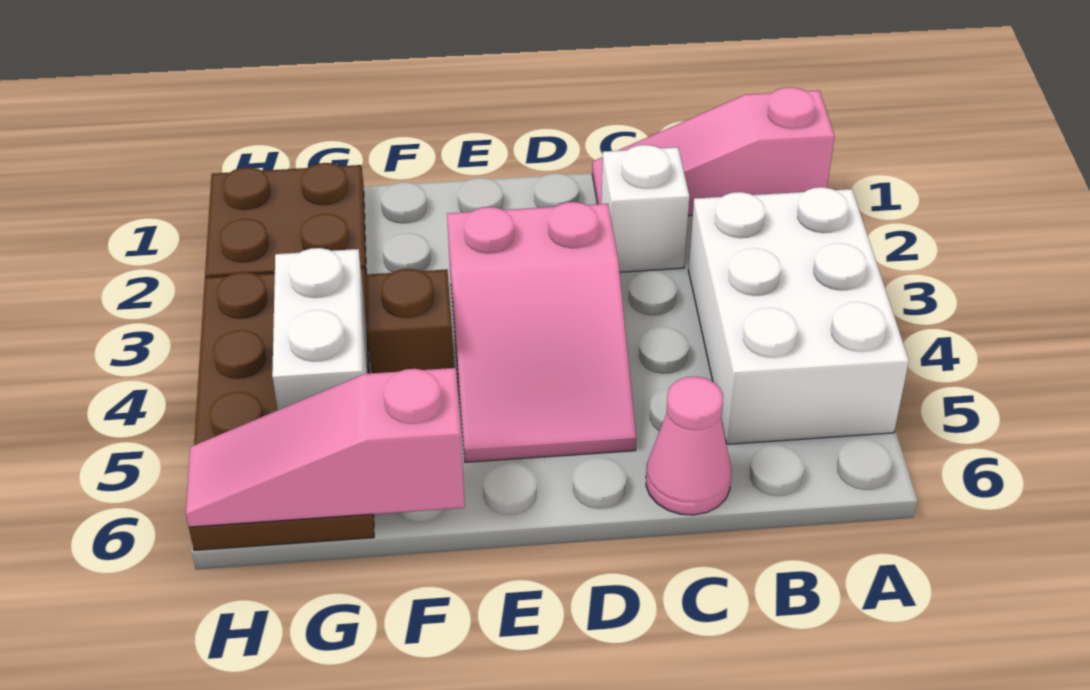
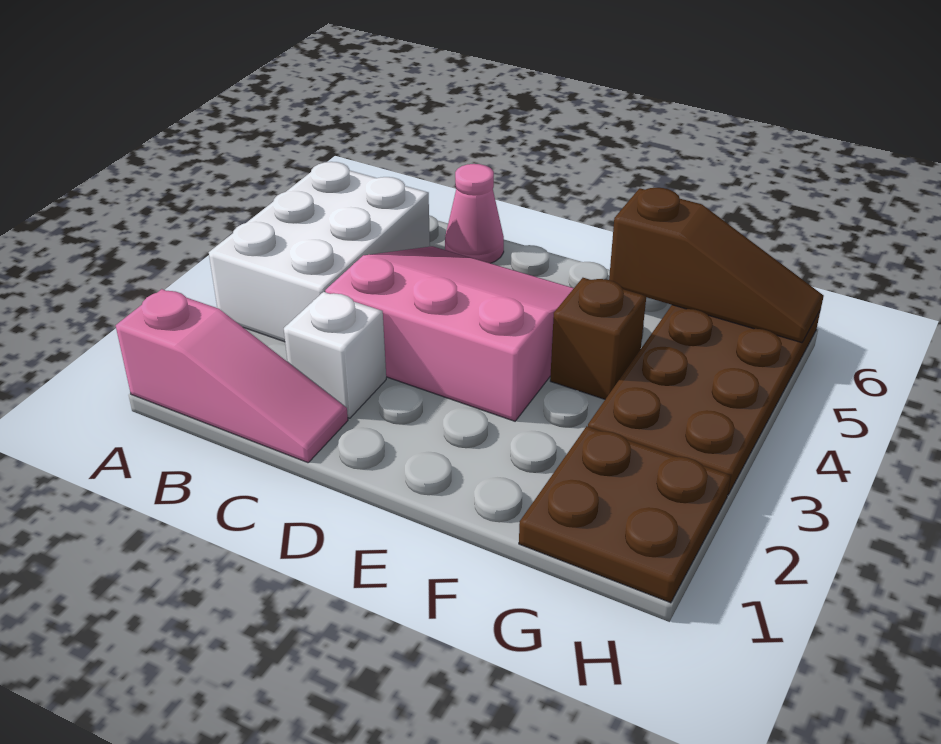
pink slope D3:E5 level 1 top 3 -> pink slope C3:E5 level 1 top 3
pink slope F6:H6 level 2 top F -> brown slope F6:H6 level 2 top F
white brick G4:G5 level 2 -> none

